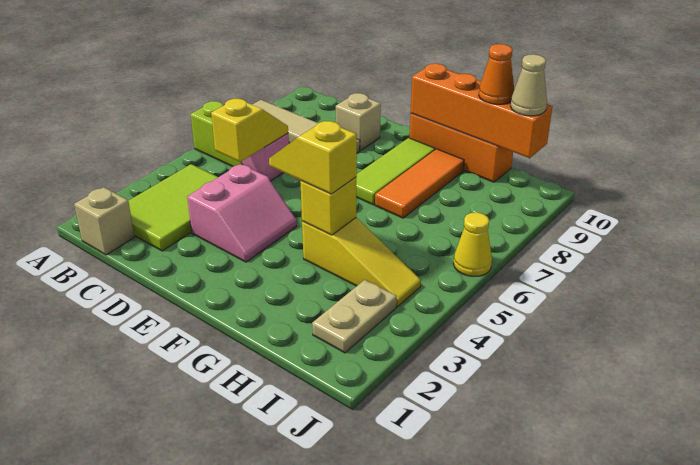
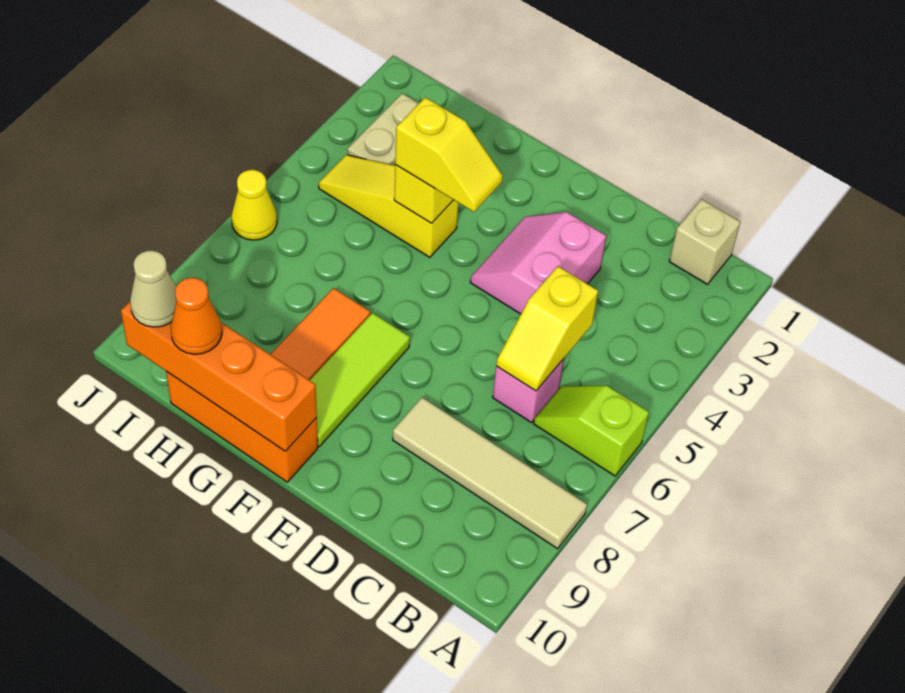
lime tile B2:C4 level 1 -> none
tan brick D9 level 1 -> none

